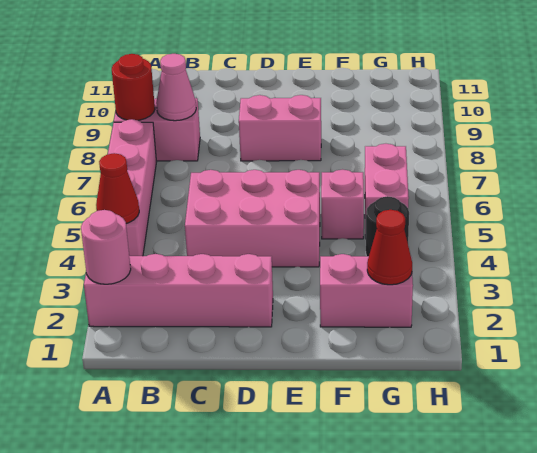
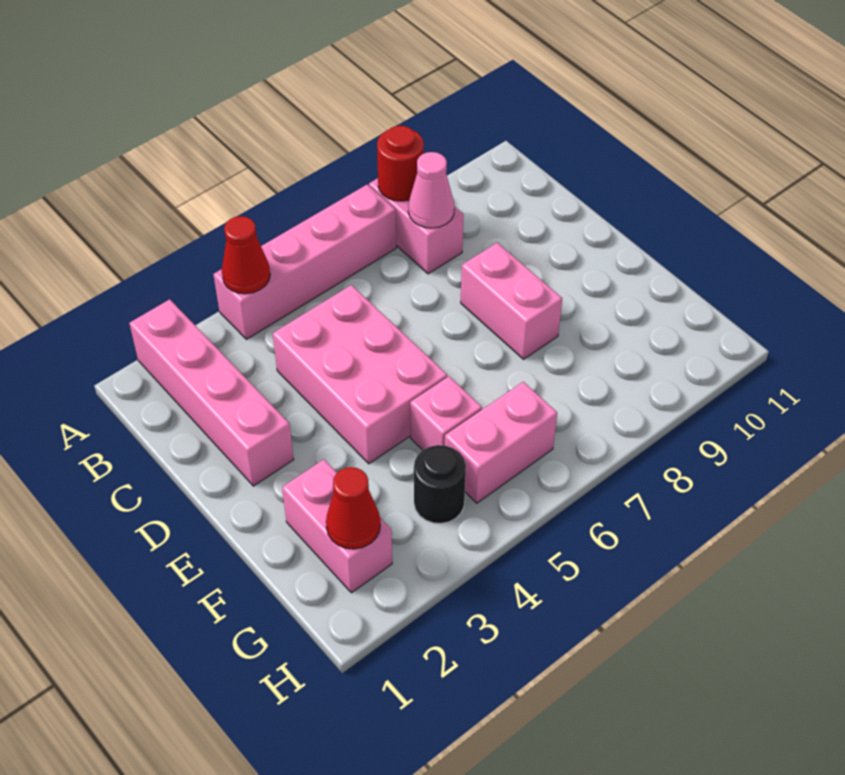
pink round brick A2 level 2 -> none

